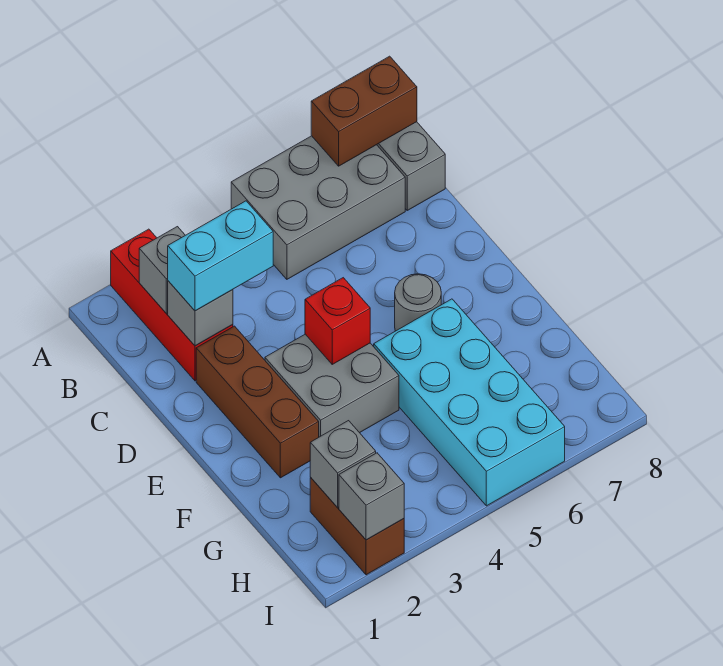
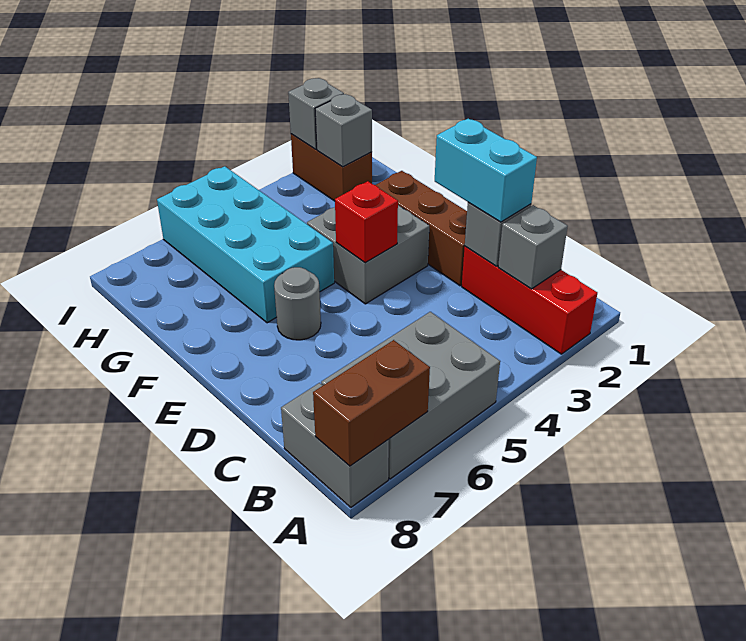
cyan brick C2:C3 level 3 -> cyan brick C2:D2 level 3

